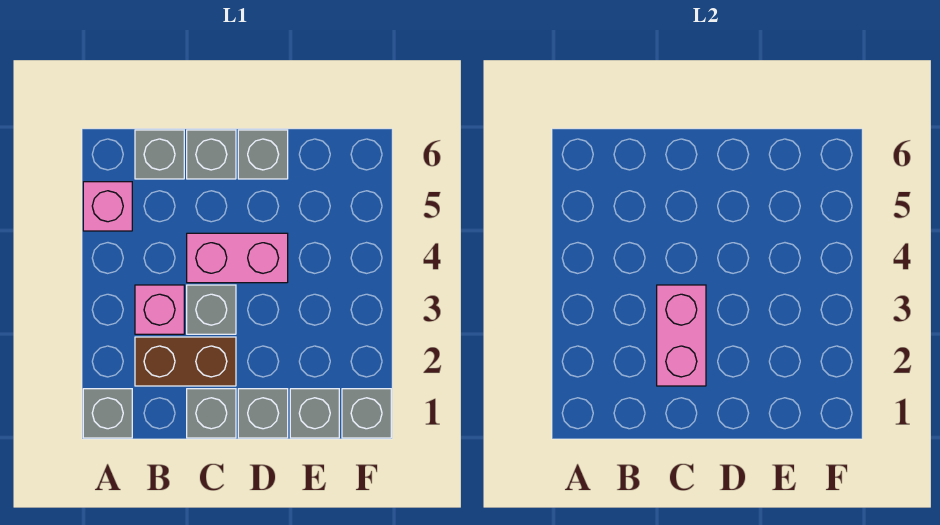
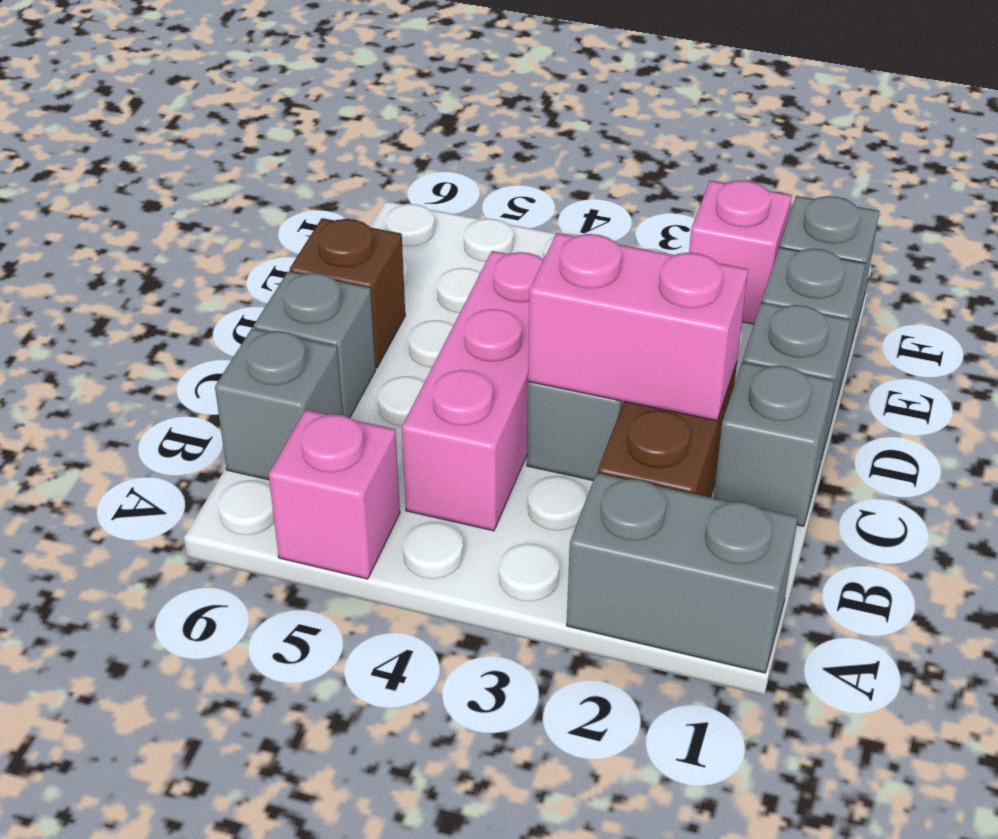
grey brick A1 level 1 -> grey brick A1:A2 level 1
pink brick B3 level 1 -> pink brick F2 level 1
pink brick C4:D4 level 1 -> pink brick B4:D4 level 1
grey brick D6 level 1 -> brown brick D6 level 1

